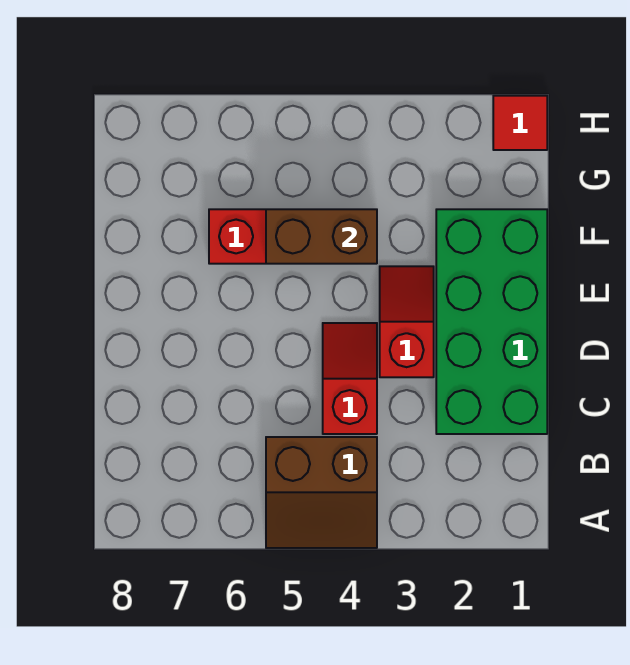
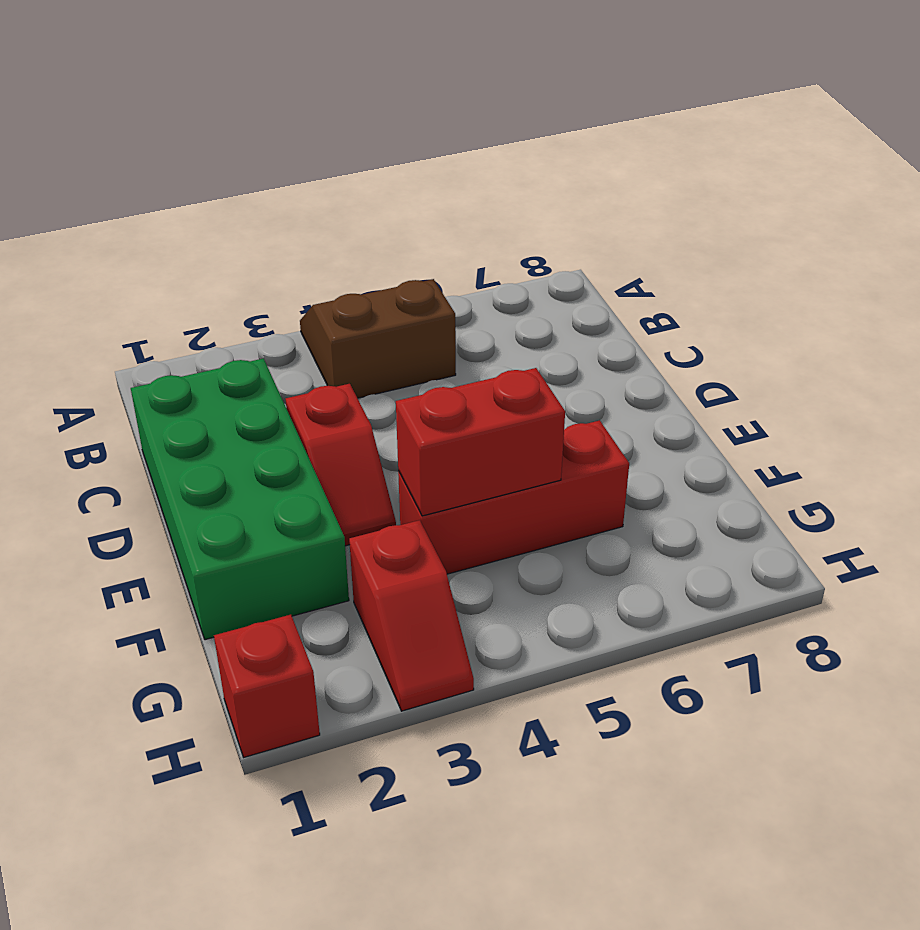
red slope C4:D4 level 1 top C -> red slope G3:H3 level 1 top G
brown brick F4:F5 level 2 -> red brick F4:F5 level 2
red tile H1 level 1 -> red brick H1 level 1

